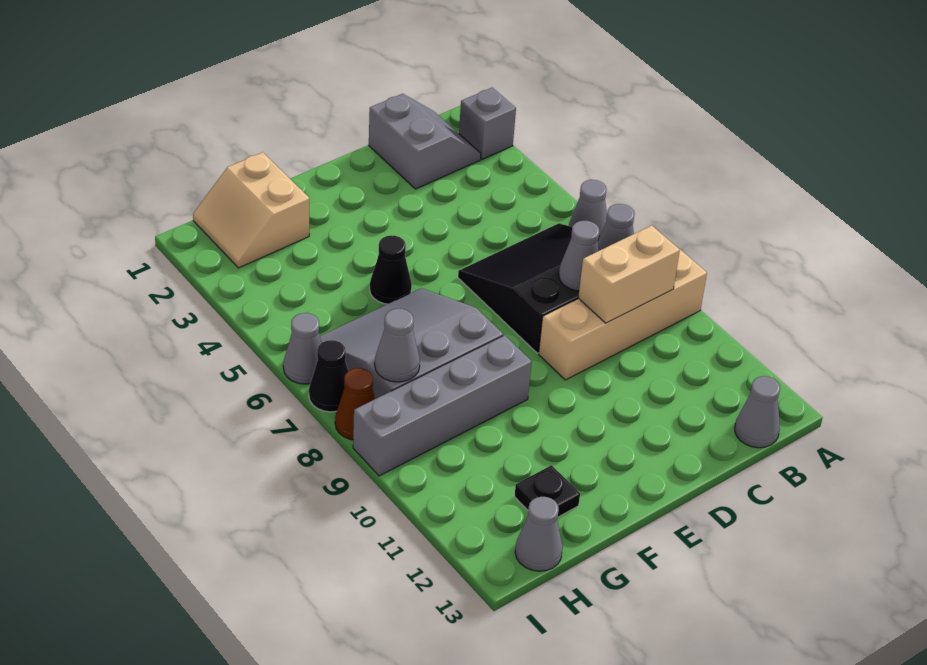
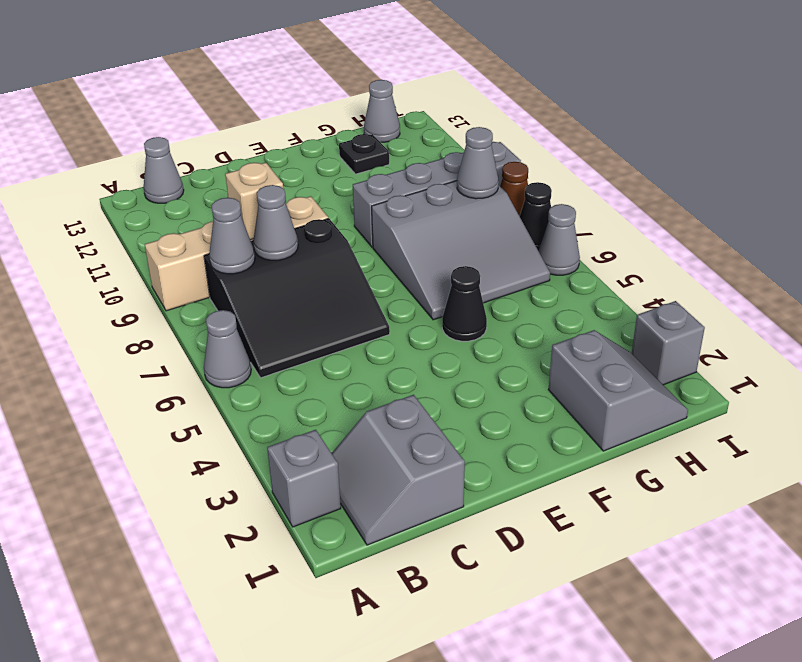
tan brick B9:C9 level 2 -> tan brick C9 level 2
tan slope G1:H2 level 1 top G -> grey slope G1:H2 level 1 top G
none -> grey brick I2 level 1

